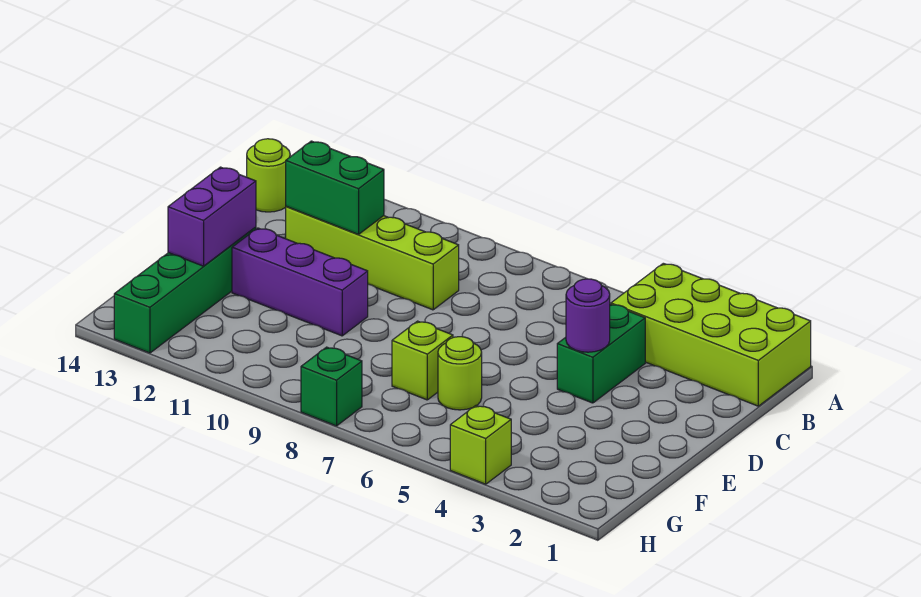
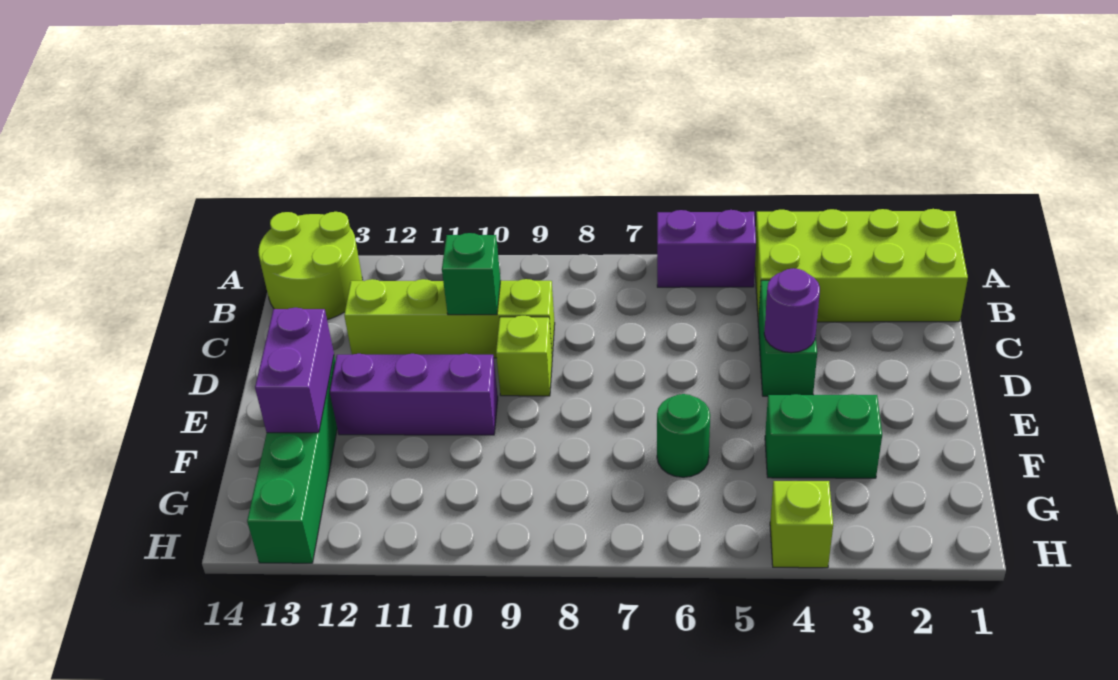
none -> purple brick A5:A6 level 1
lime round brick B14 level 1 -> lime round brick A13:B14 level 1
green brick C11:C12 level 2 -> green brick F3:F4 level 1
lime round brick F6 level 1 -> green round brick F6 level 1
lime brick F7 level 1 -> lime brick D9 level 1
green brick H8 level 1 -> green brick C10 level 2

